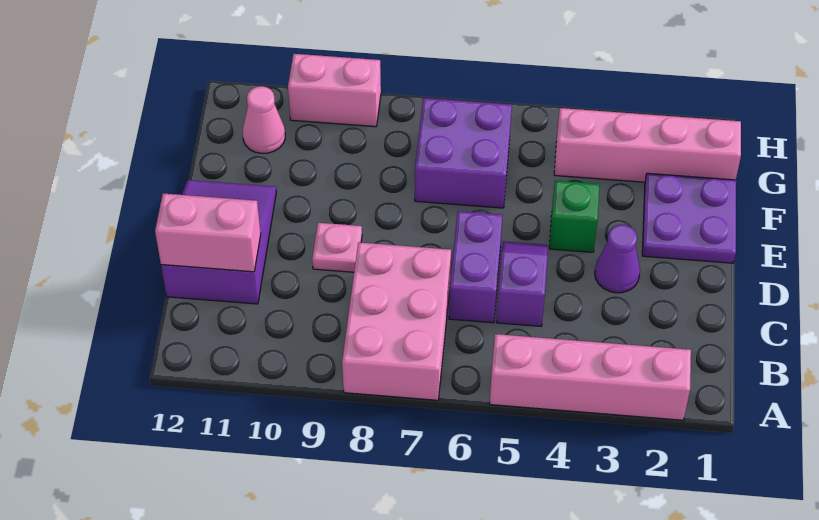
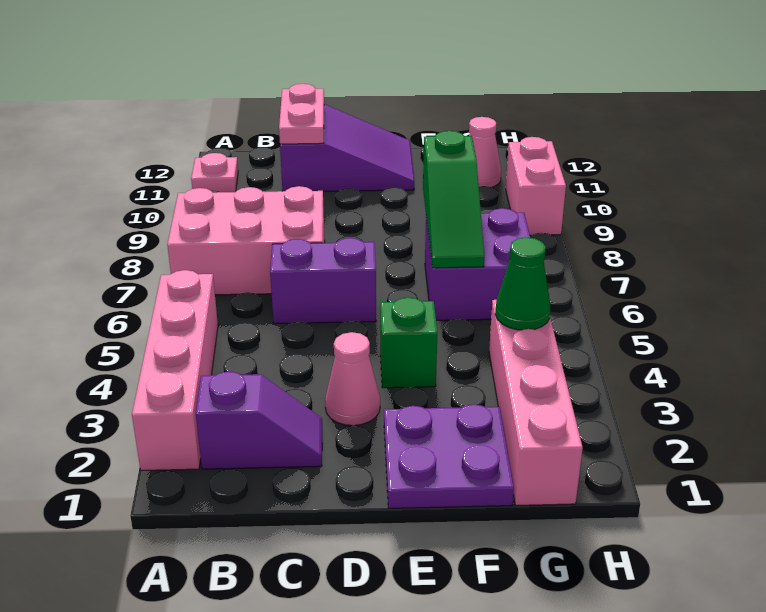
purple slope C5:D5 level 1 top C -> purple slope B2:C2 level 1 top B
pink brick C11:C12 level 2 -> pink plate C11:C12 level 2
purple cone D3 level 1 -> pink cone D3 level 1
pink plate D9 level 1 -> pink plate A11 level 1
none -> green slope F6:F8 level 2 top 8
none -> green cone G4 level 2

